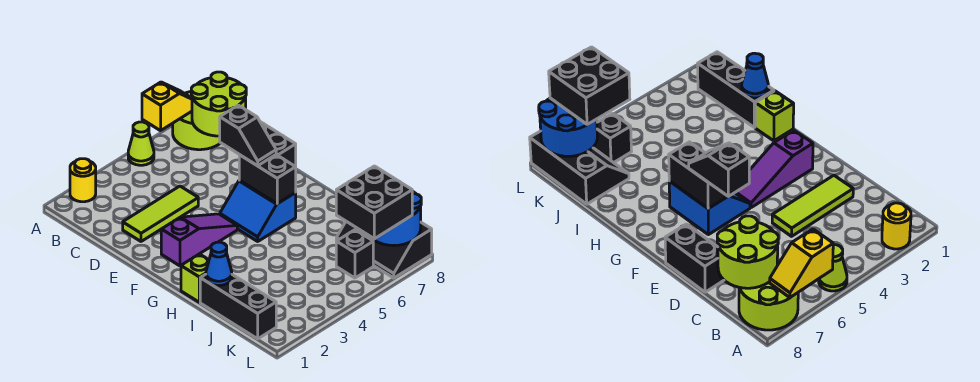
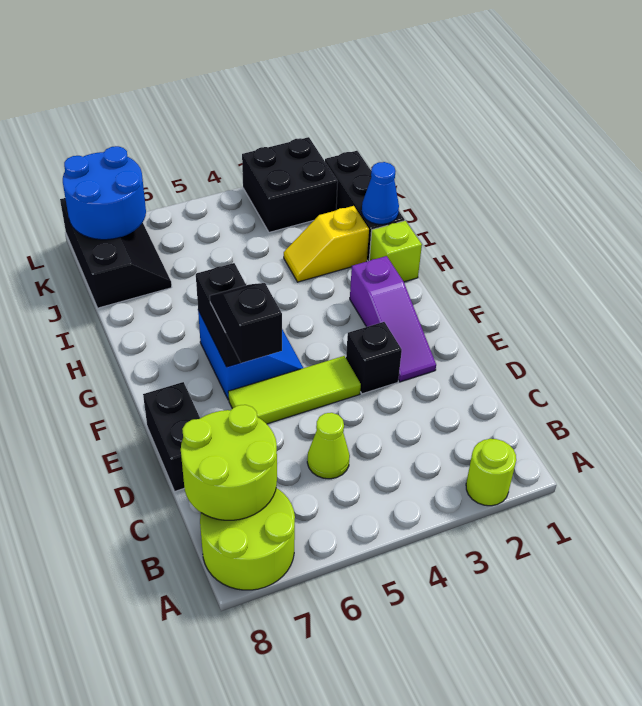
yellow round brick A2 level 1 -> lime round brick A2 level 1
lime cone A5 level 1 -> lime cone C5 level 1
yellow slope A6:A7 level 2 top 6 -> yellow slope I2:I3 level 1 top 2
lime tile D2:D4 level 1 -> lime tile E4:E6 level 1
purple slope F2:F4 level 1 top 2 -> purple slope E2:G2 level 1 top G
black brick K6 level 1 -> black brick E3 level 1
black brick K6:L7 level 3 -> black brick K2:L3 level 1

